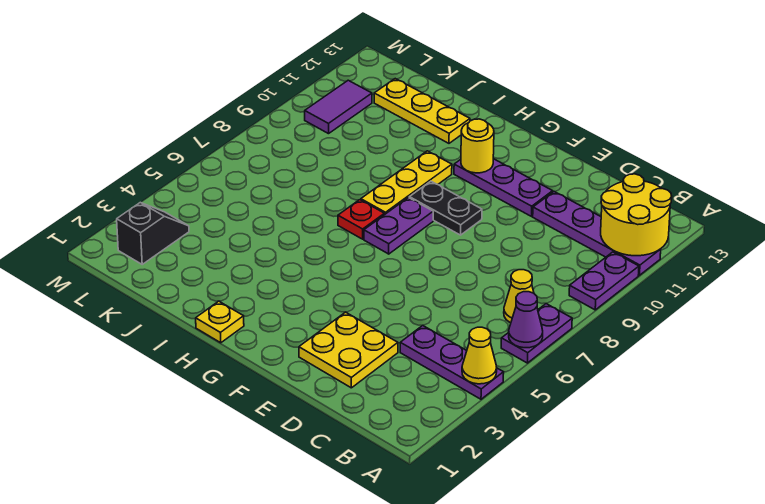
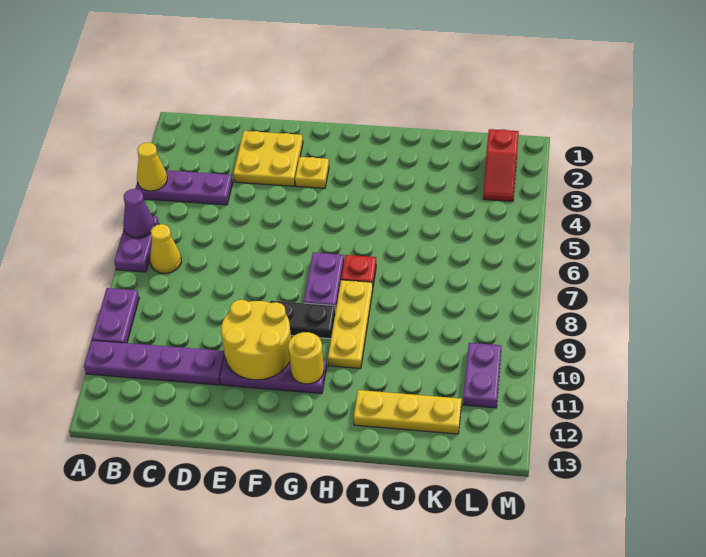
yellow round brick A11:B12 level 2 -> yellow round brick E10:F11 level 2
yellow plate H1 level 1 -> yellow plate F3 level 1
black slope L2:L3 level 1 top 2 -> red slope L2:L3 level 1 top 2
purple tile L10:L11 level 1 -> purple plate L10:L11 level 1

